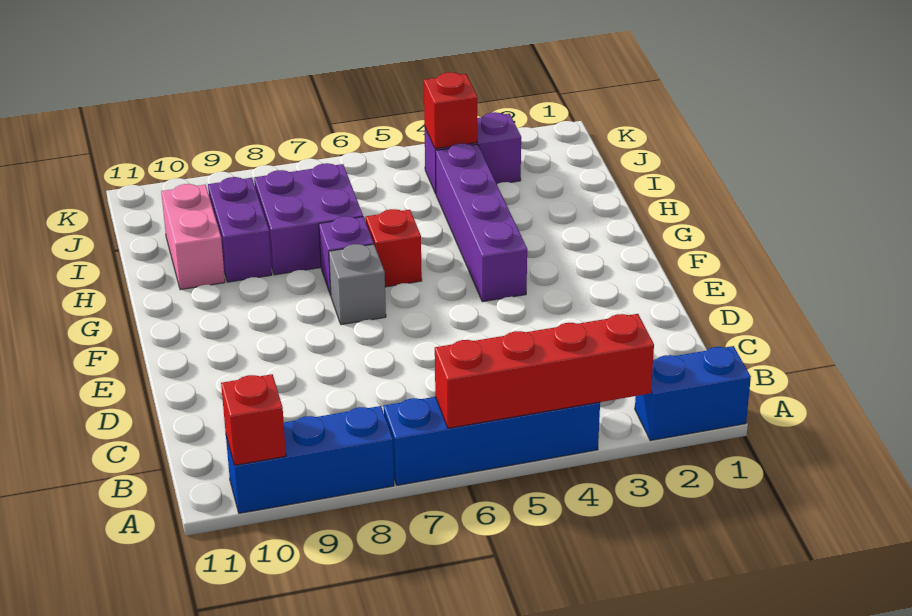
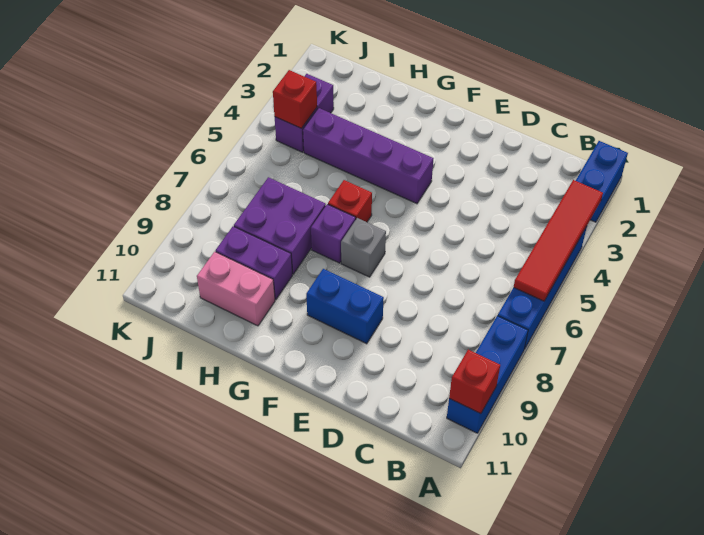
red brick A3:A6 level 2 -> red tile A3:A6 level 2
none -> blue brick E9:F9 level 1

